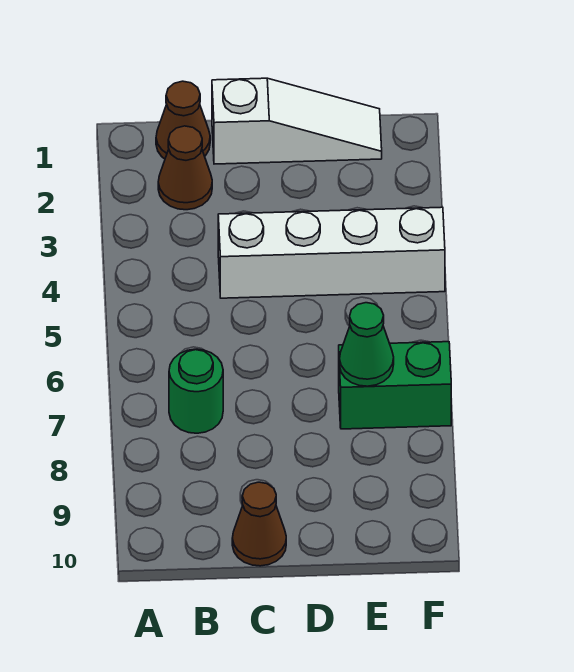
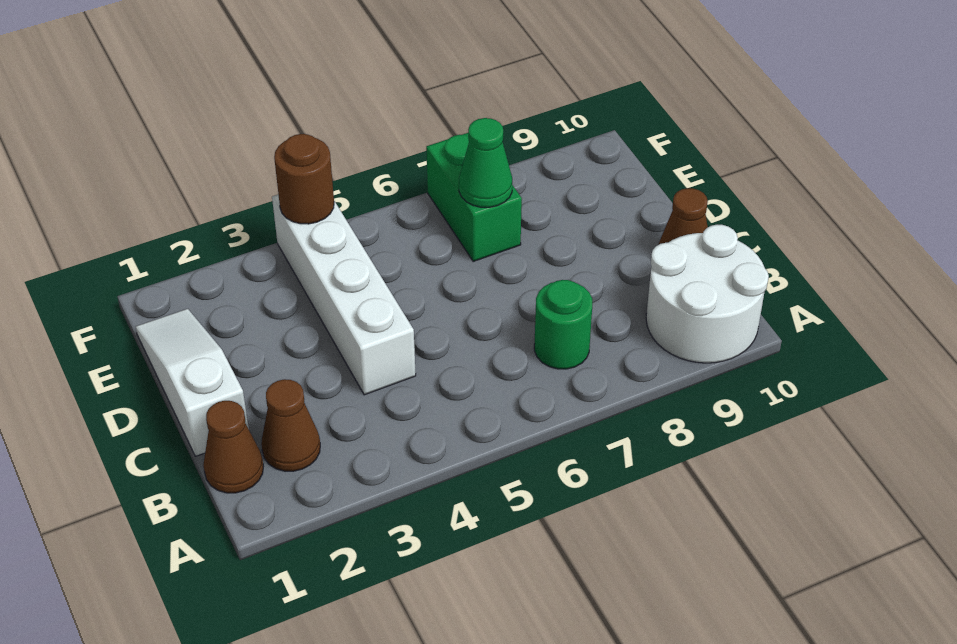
none -> white round brick A9:B10 level 1
none -> brown round brick F4 level 2

